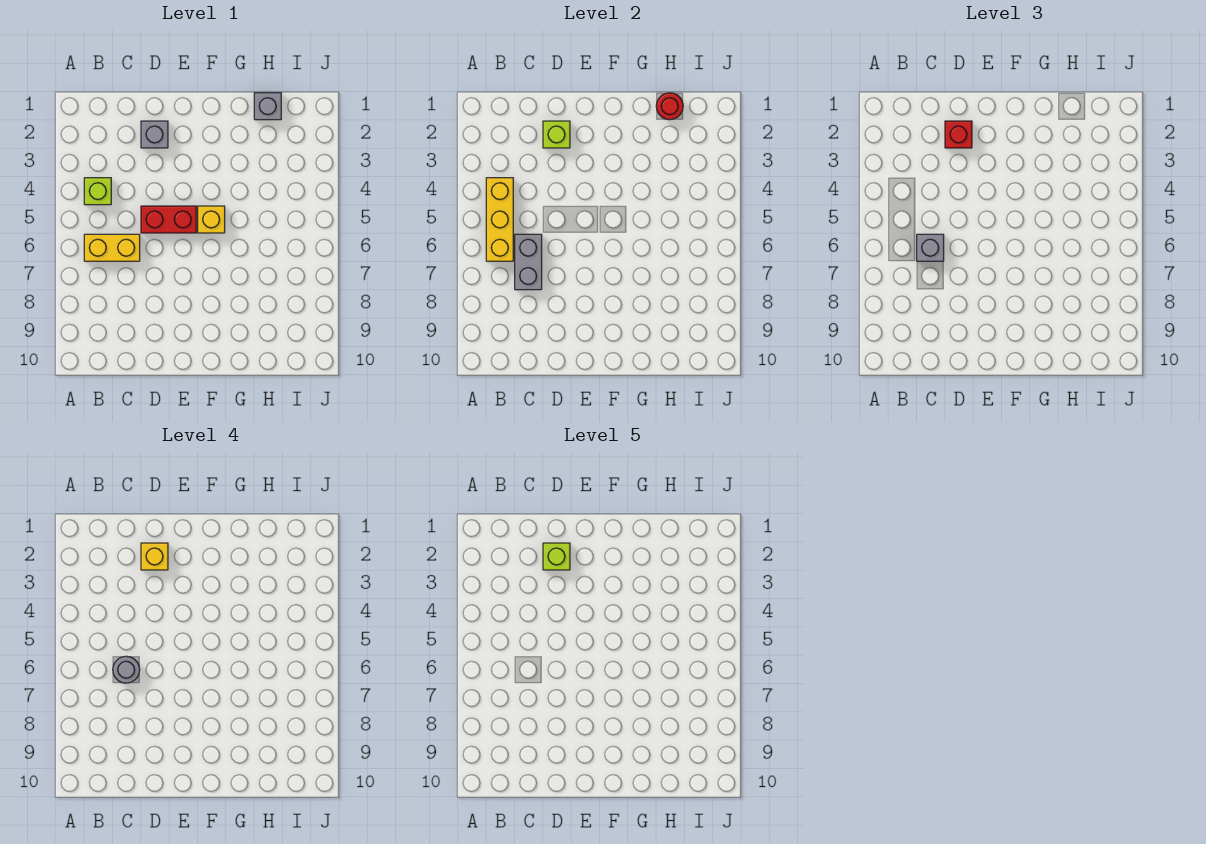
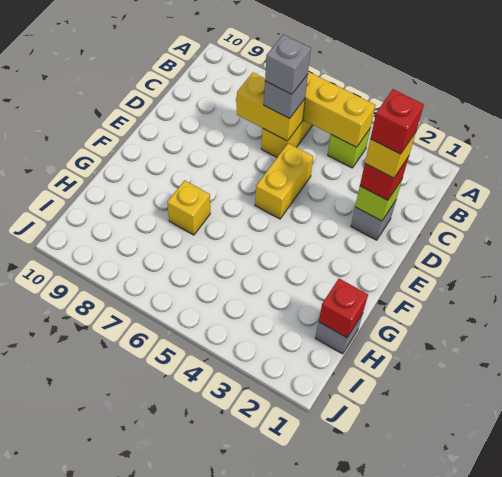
grey brick C6:C7 level 2 -> yellow brick C6:C7 level 2
grey round brick C6 level 4 -> grey brick C6 level 4
lime brick D2 level 5 -> red brick D2 level 5
red brick D5:E5 level 1 -> yellow brick D5:E5 level 1
yellow brick F5 level 1 -> yellow brick G7 level 1
red round brick H1 level 2 -> red brick H1 level 2

